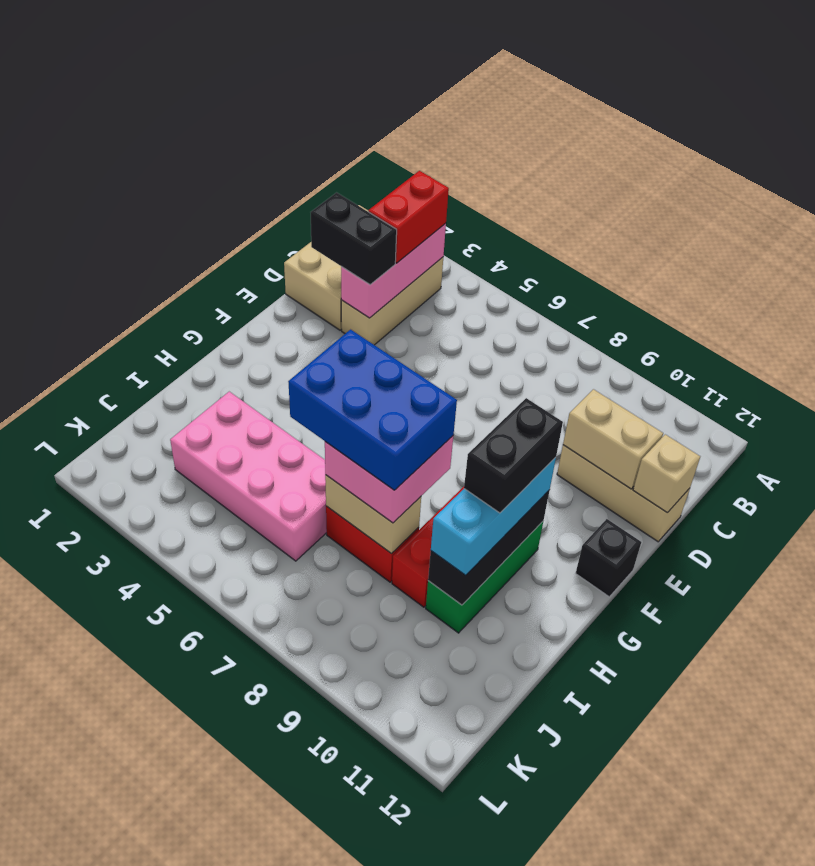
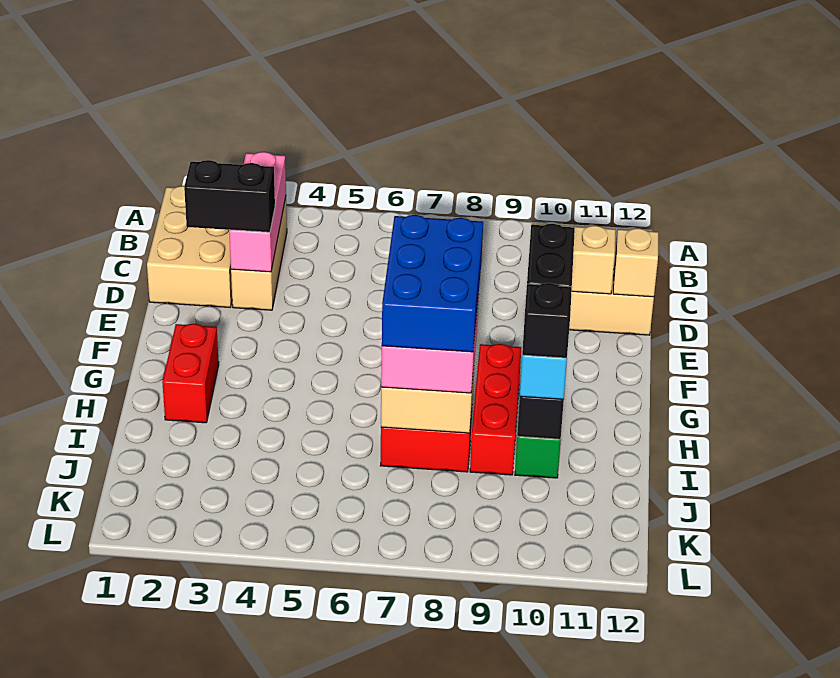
red brick B3:C3 level 3 -> red brick G2:H2 level 1
black brick F12 level 1 -> black brick I10 level 4
blue brick H6:I8 level 4 -> blue brick G7:I8 level 4
pink brick I3:J6 level 1 -> none

